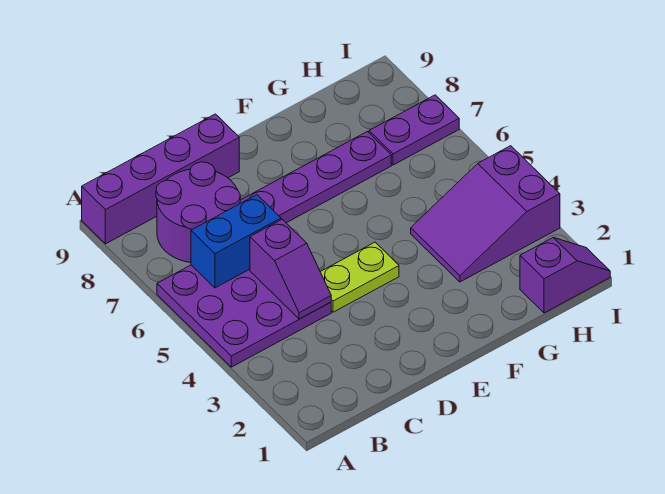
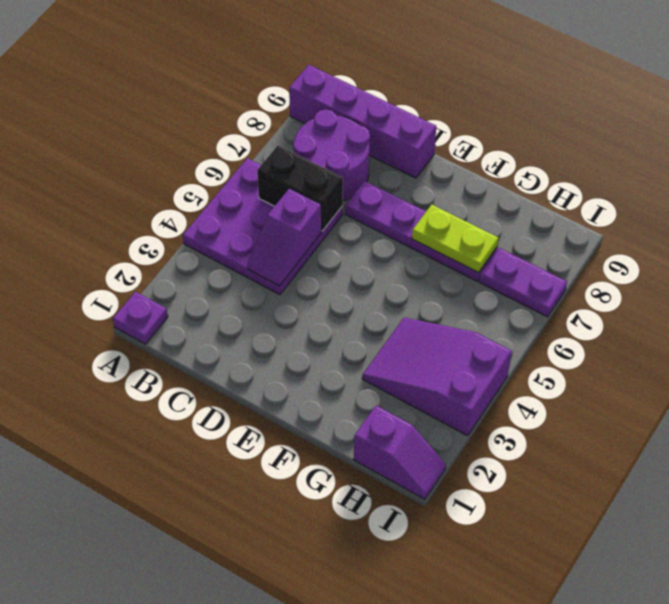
none -> purple plate A1 level 1
blue brick B6:C6 level 2 -> black brick B6:C6 level 2
lime plate D4:E4 level 1 -> lime plate F7:G7 level 2

